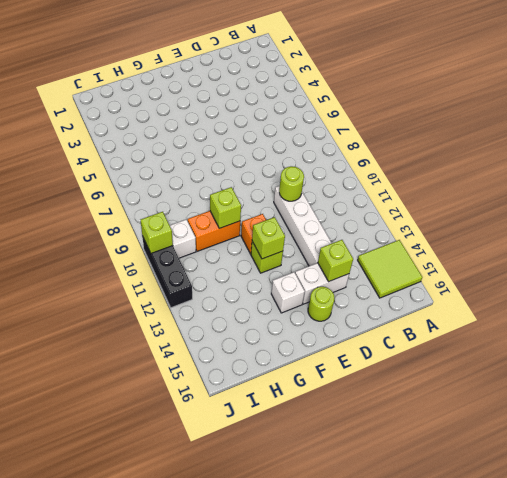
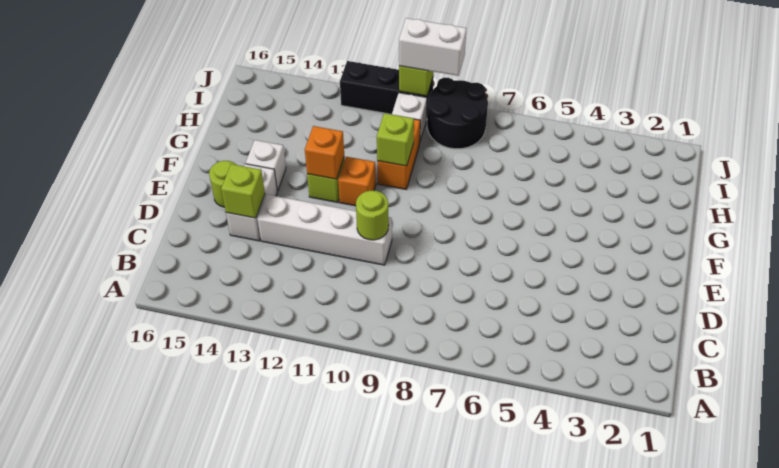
lime tile A14:B15 level 1 -> none
lime brick F12 level 2 -> orange brick F12 level 2
none -> black round brick I8:J9 level 1
none -> white brick J9:J10 level 3

